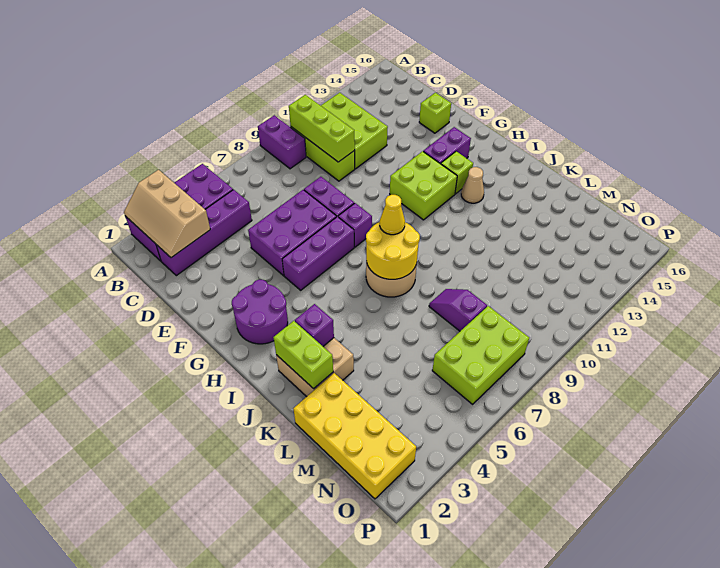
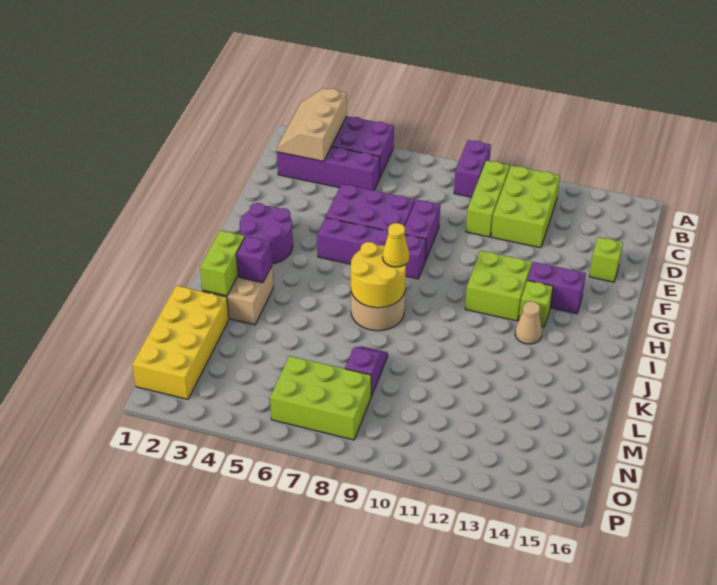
lime brick B10:D10 level 2 -> none

